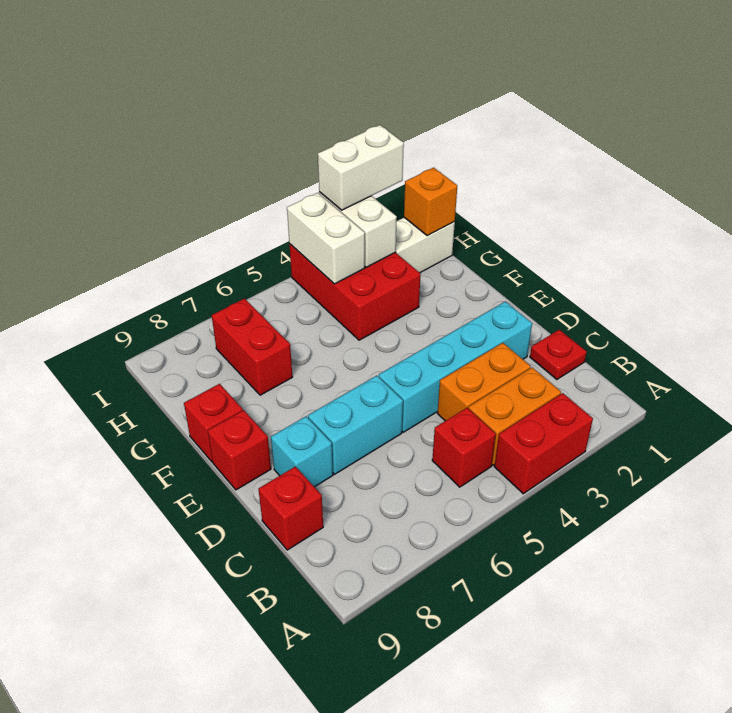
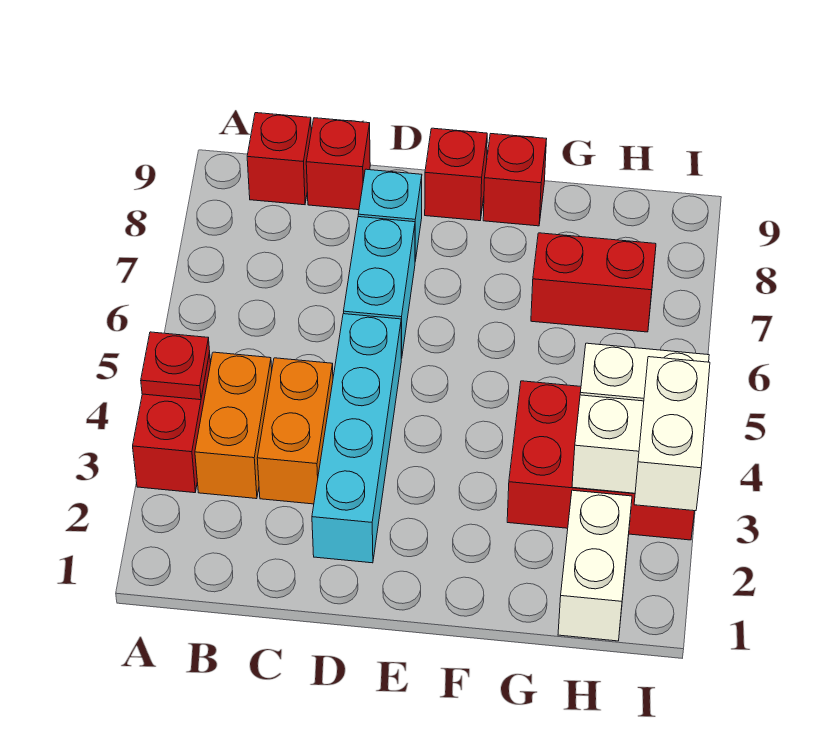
red brick B5 level 1 -> red brick B9 level 1
red plate C1 level 1 -> red plate A4 level 2
orange brick H1 level 2 -> none

